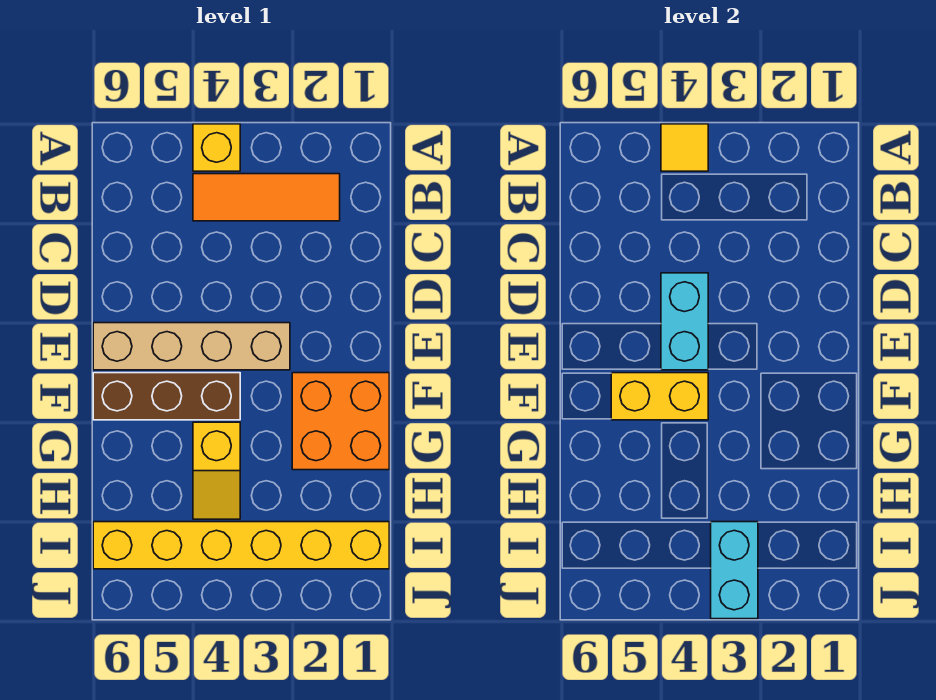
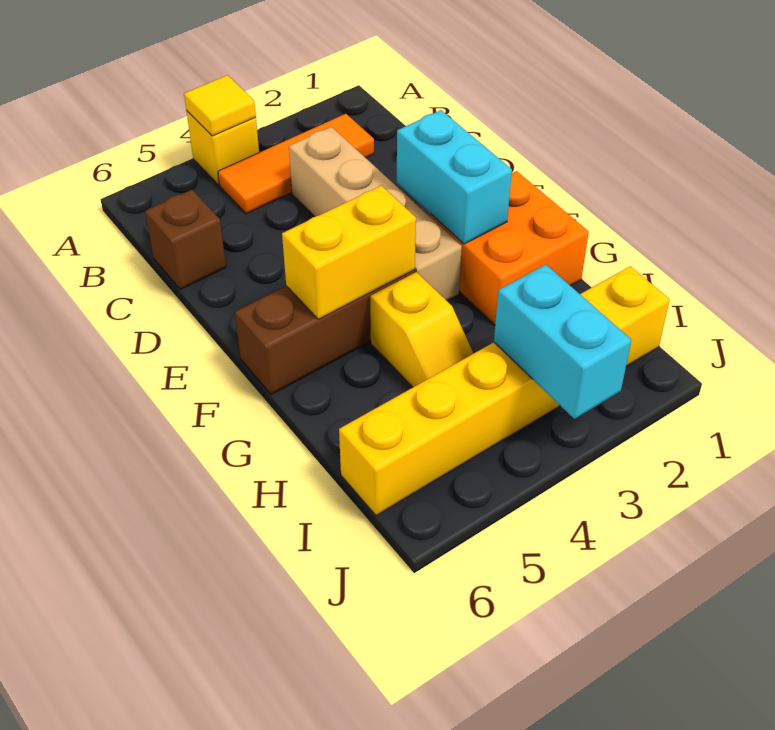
none -> brown brick C6 level 1
cyan brick D4:E4 level 2 -> cyan brick E2:F2 level 2
tan brick E3:E6 level 1 -> tan brick C3:F3 level 1

